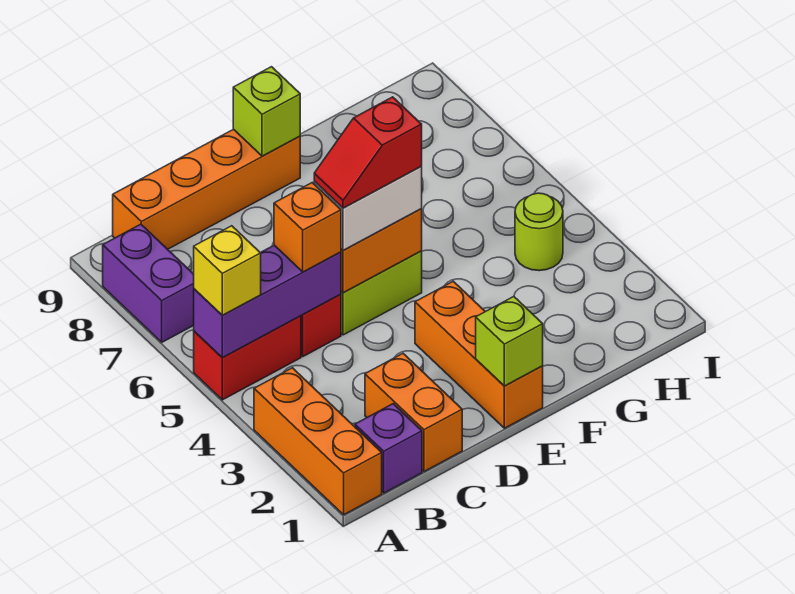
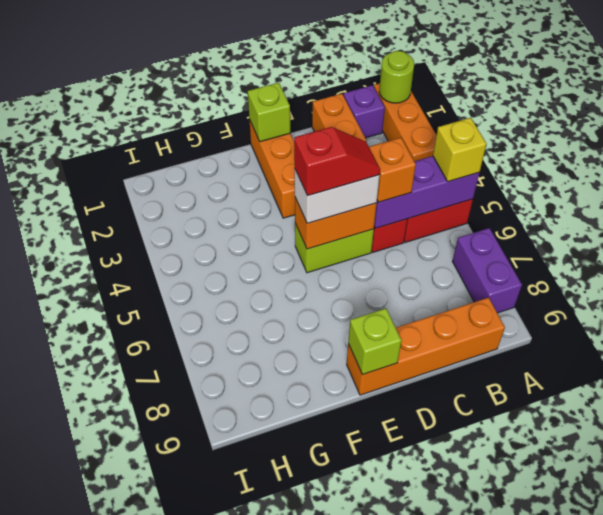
lime round brick H4 level 1 -> lime round brick A1 level 2

